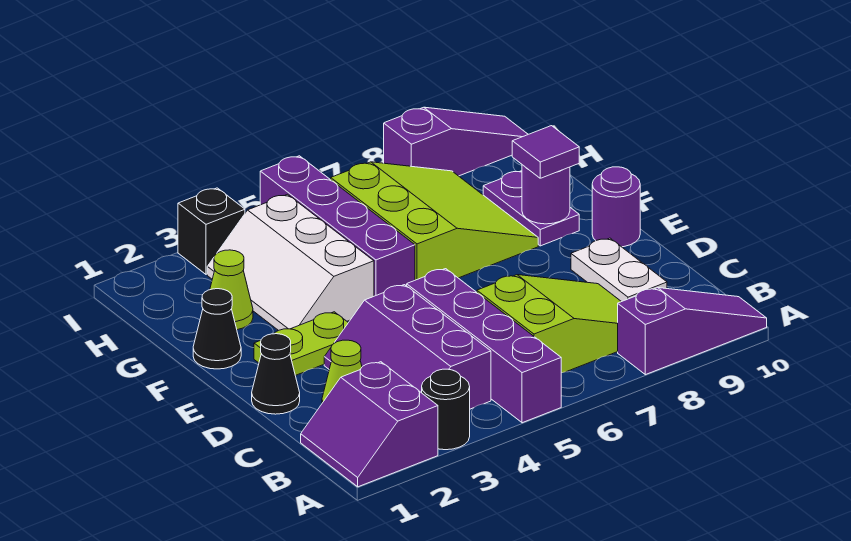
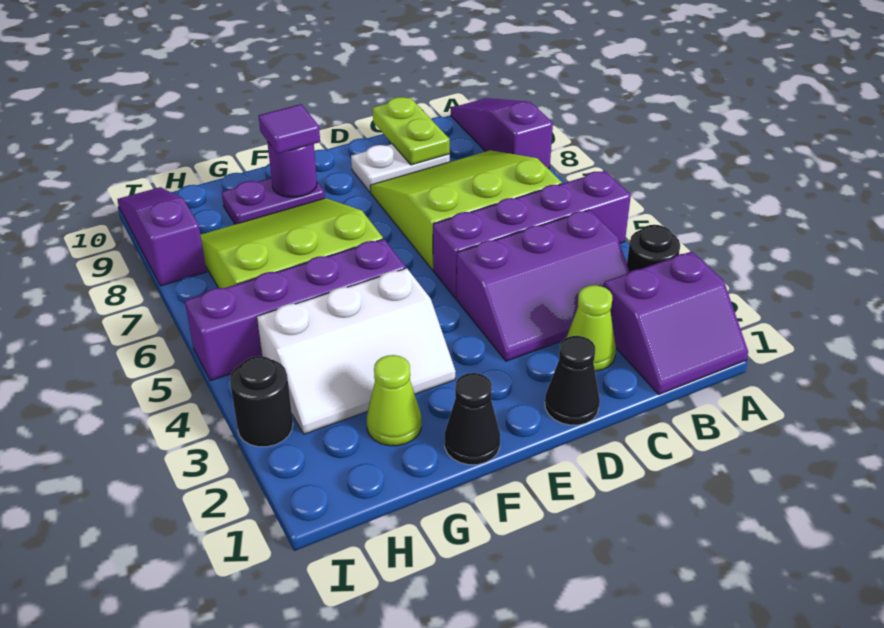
lime slope B6:C8 level 1 top 6 -> lime slope B6:D8 level 1 top 6
lime plate E2:E3 level 1 -> lime plate C9:C10 level 2
purple round brick E10 level 1 -> none
black brick I3 level 1 -> black round brick I3 level 1

